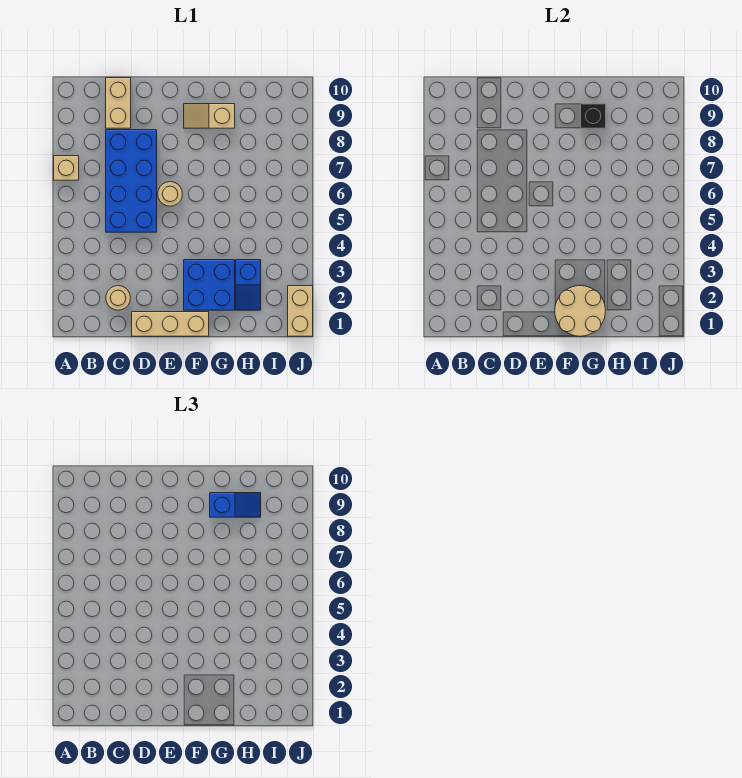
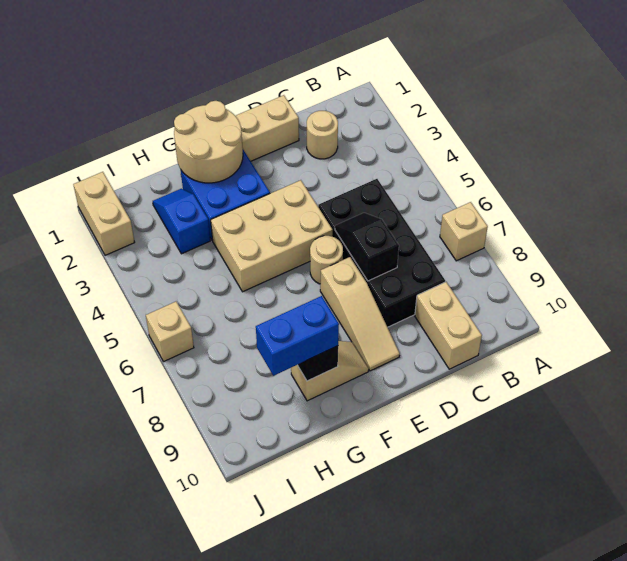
blue brick C5:D8 level 1 -> black brick C5:D8 level 1
none -> black slope D6:D7 level 2 top 7
none -> tan brick E4:G5 level 1
none -> tan slope E7:E9 level 1 top 7
blue slope G9:H9 level 3 top G -> blue brick G9:H9 level 3
none -> tan brick J6 level 1

